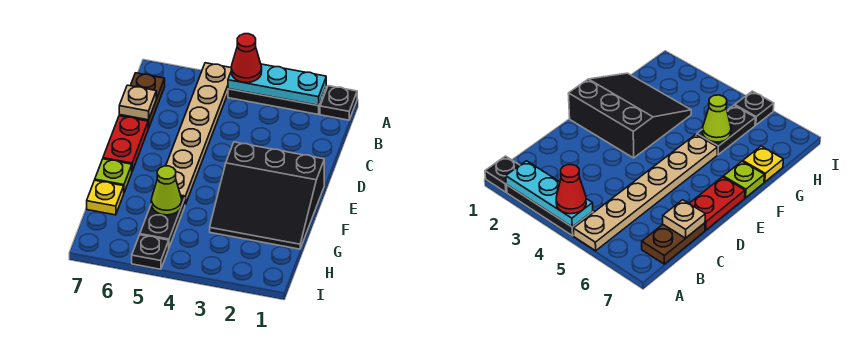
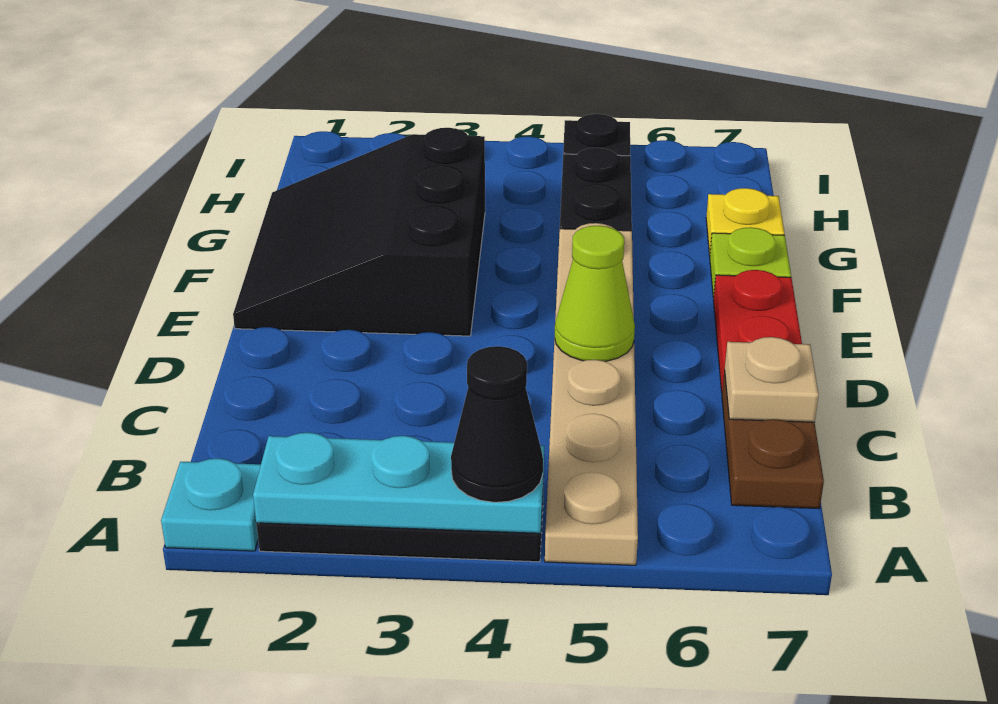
black plate A1 level 1 -> cyan plate A1 level 1
red cone A4 level 3 -> black cone A4 level 3
black slope E1:G3 level 1 top E -> black slope E1:G3 level 1 top 3
lime cone G5 level 2 -> lime cone D5 level 2

